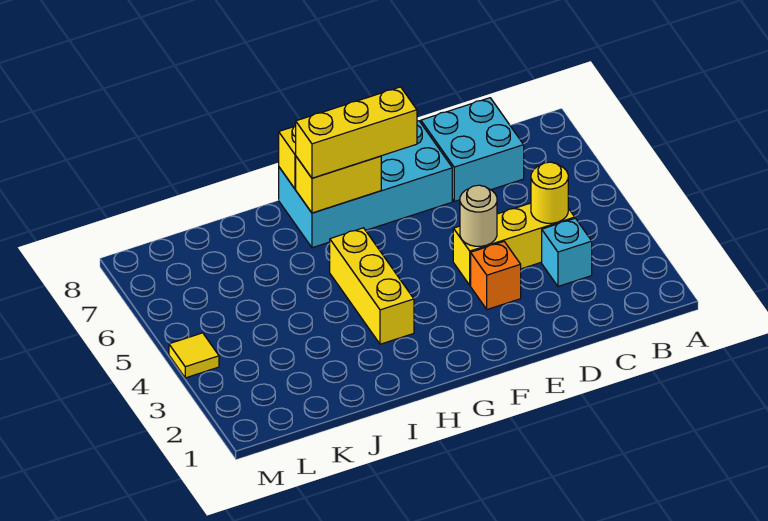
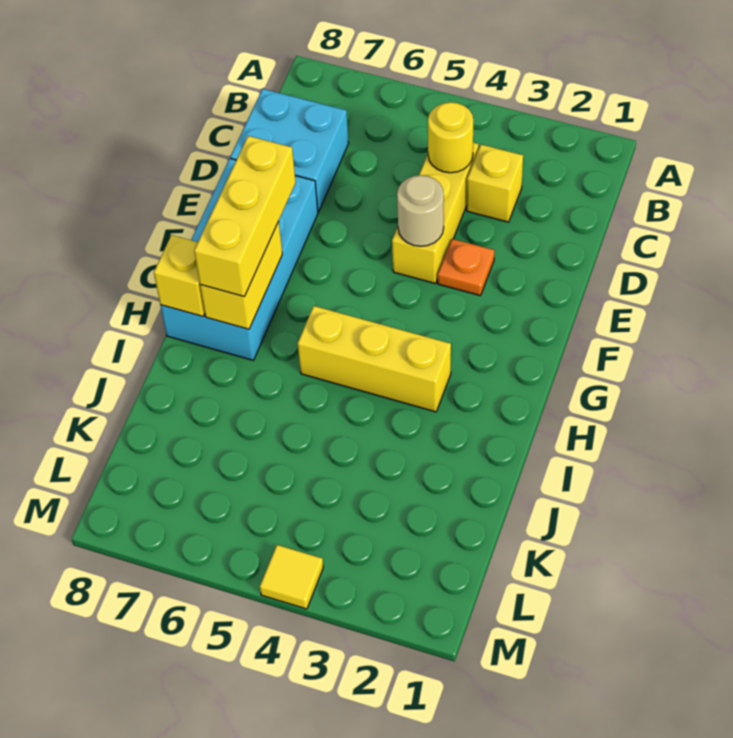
cyan brick C3 level 1 -> yellow brick C3 level 1
orange brick E3 level 1 -> orange plate E3 level 1

